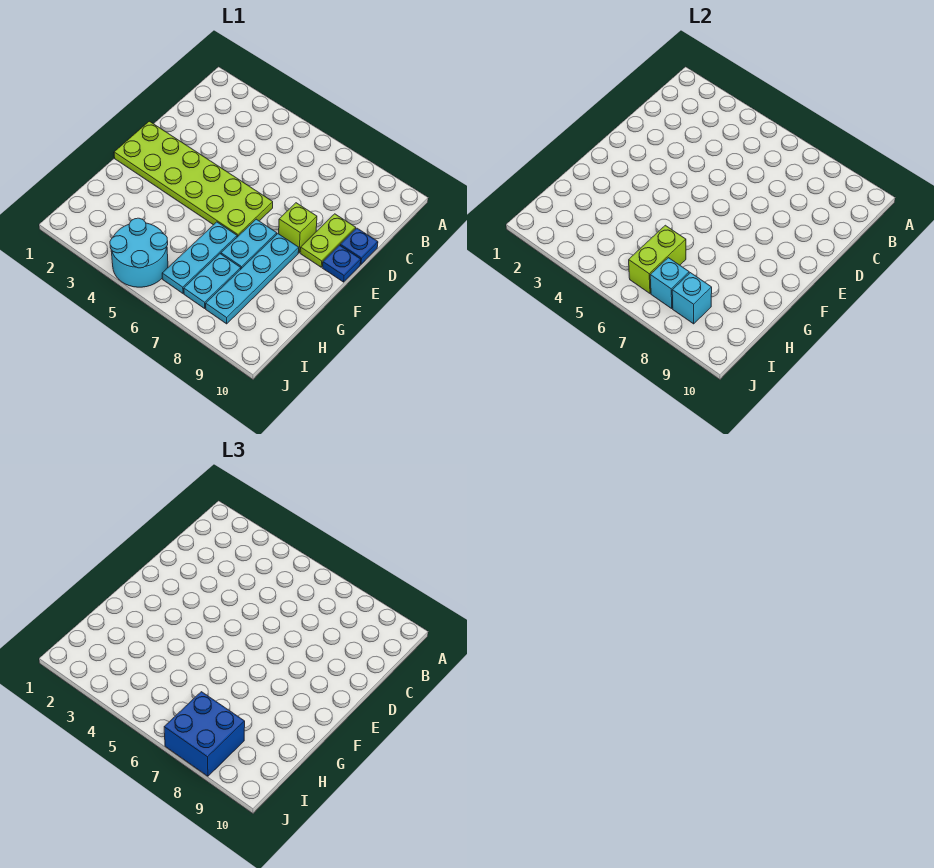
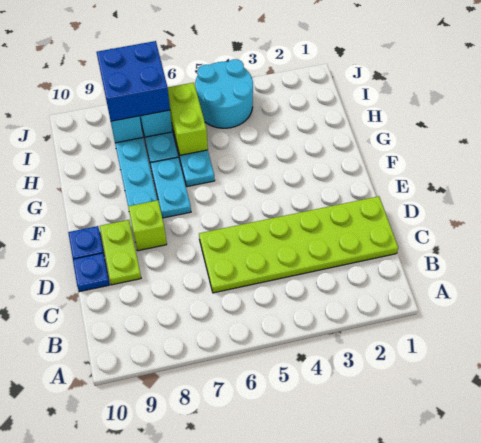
lime plate E1:F6 level 1 -> lime plate C1:D6 level 1

